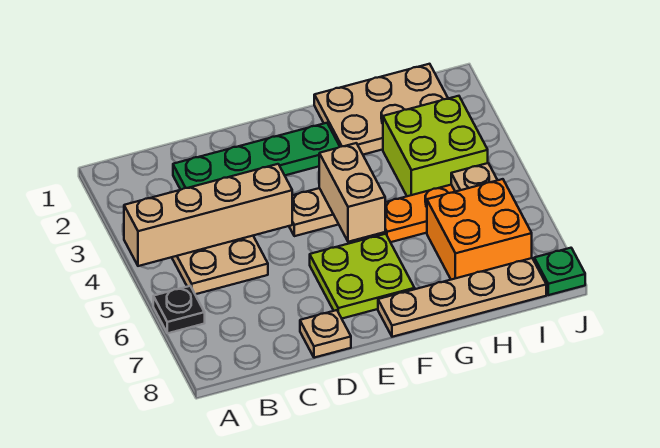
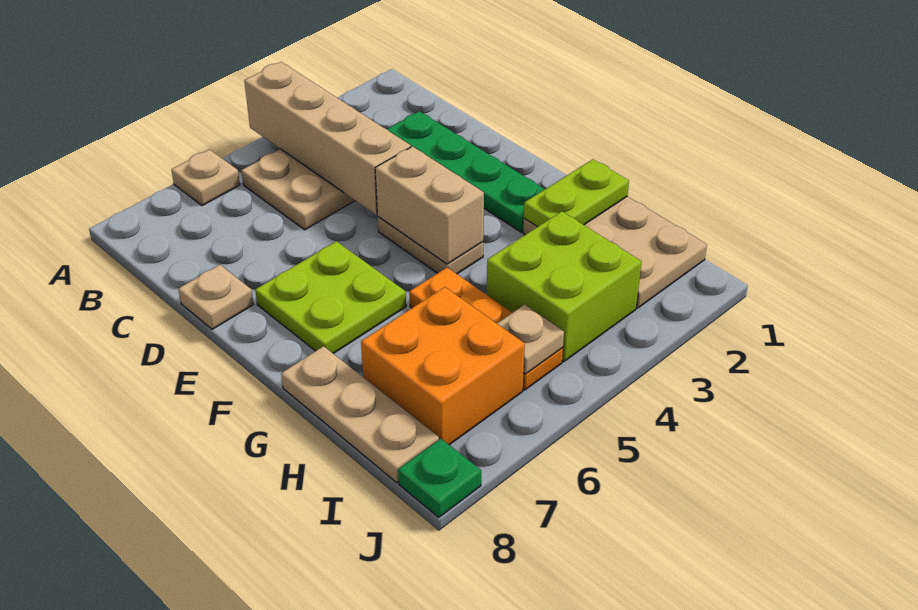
black plate A6 level 1 -> tan plate A6 level 1
tan brick F4:F5 level 2 -> tan brick E4:F4 level 2
tan plate F8:I8 level 1 -> tan plate G8:I8 level 1
none -> lime plate G1:G2 level 2

